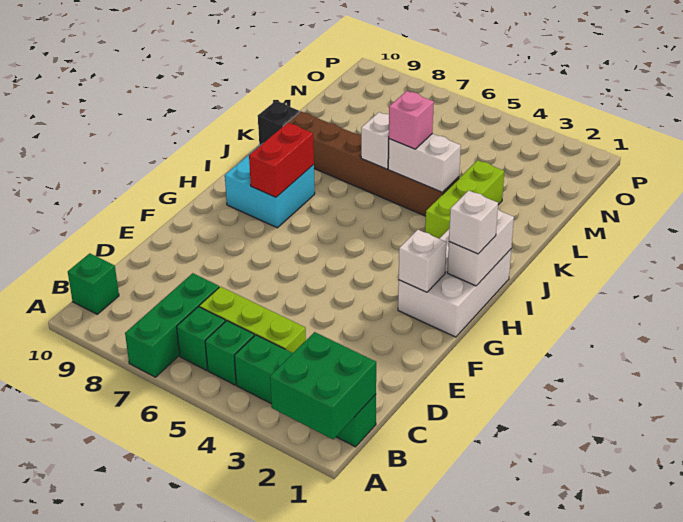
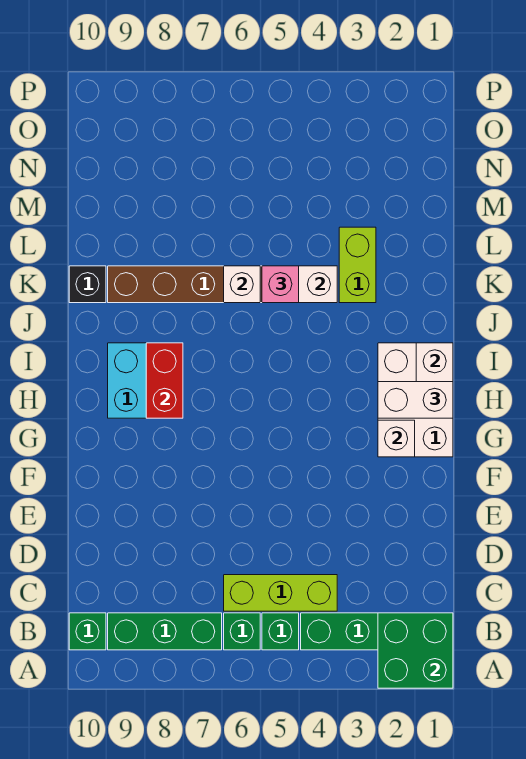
green brick A7:C7 level 1 -> green brick B7:B9 level 1
white brick H1 level 3 -> white brick H1:H2 level 3
lime brick J3:L3 level 1 -> lime brick K3:L3 level 1

